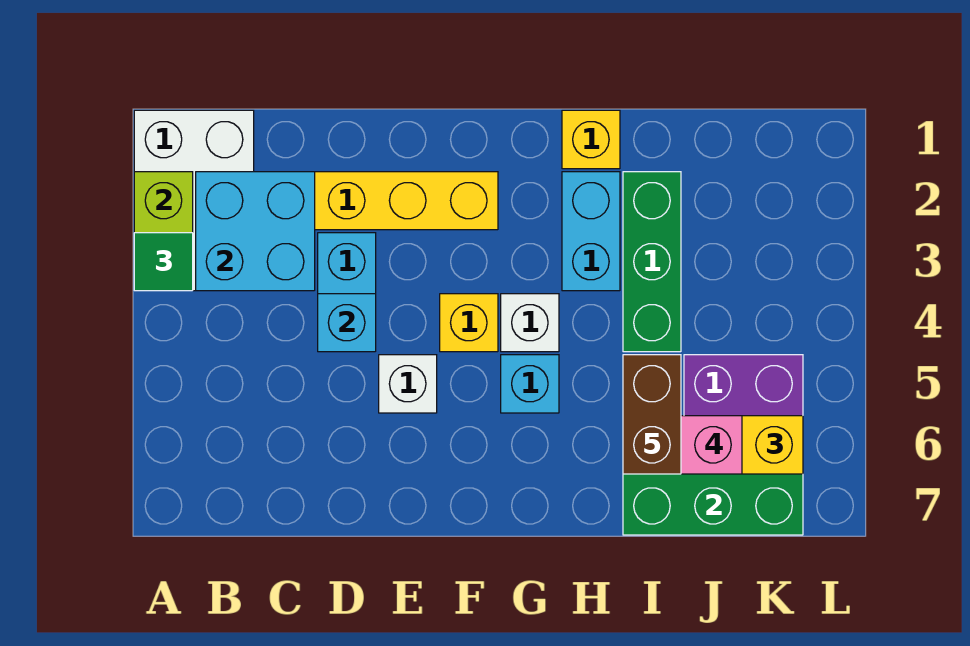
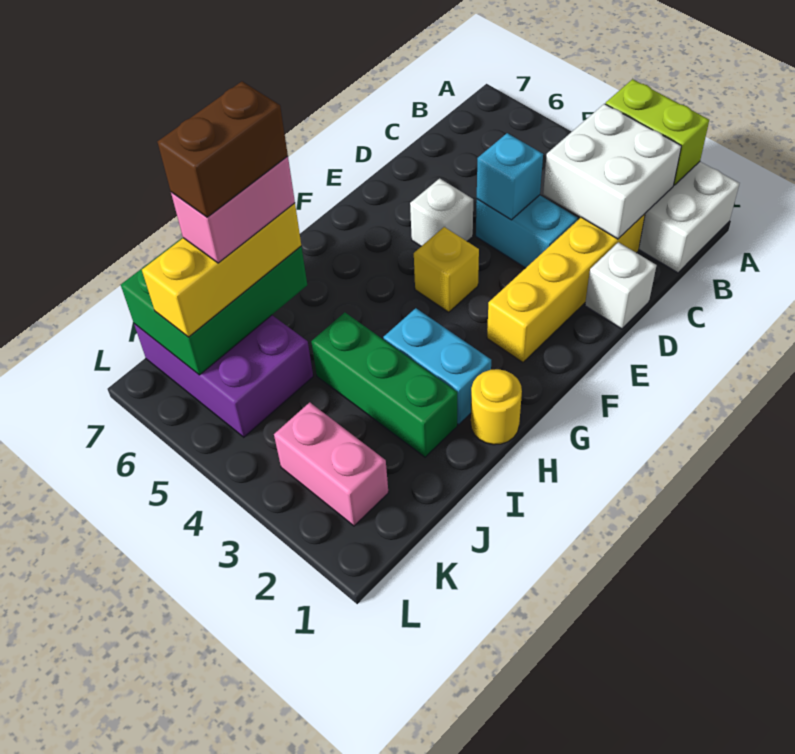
green tile A3 level 3 -> none
cyan brick B2:C3 level 2 -> white brick B2:C3 level 2
white brick G4 level 1 -> white brick D1 level 1
cyan brick G5 level 1 -> none
yellow brick H1 level 1 -> yellow round brick H1 level 1
brown brick I5:I6 level 5 -> brown brick I6:J6 level 5
none -> pink brick K2:K3 level 1

